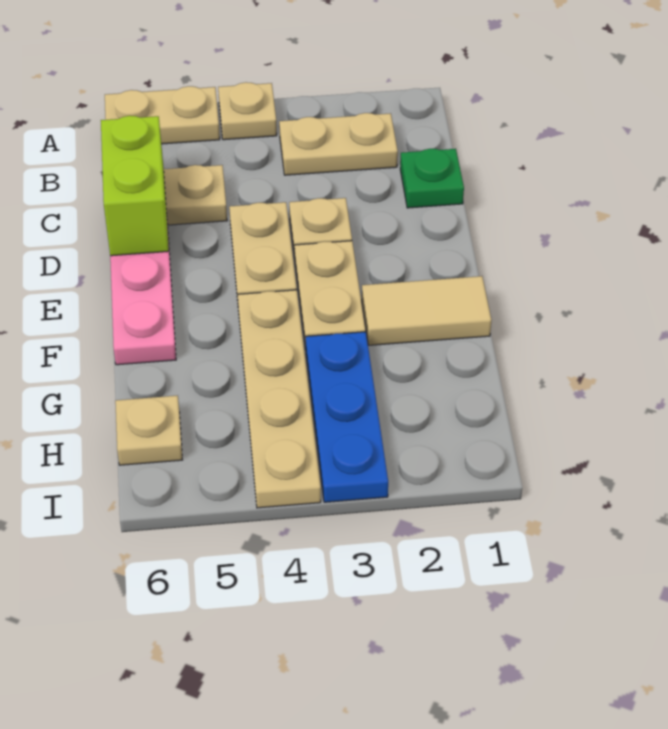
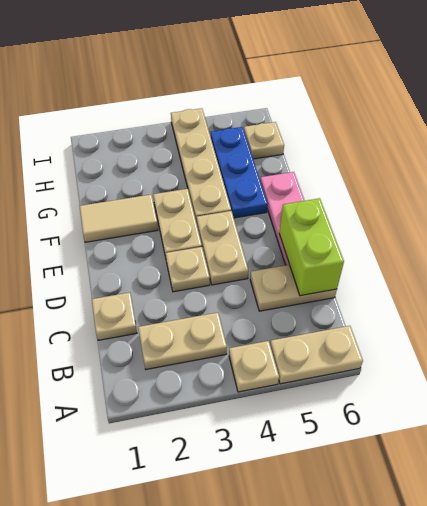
green plate C1 level 1 -> tan plate C1 level 1
blue plate G3:I3 level 1 -> blue plate F5:H5 level 1

